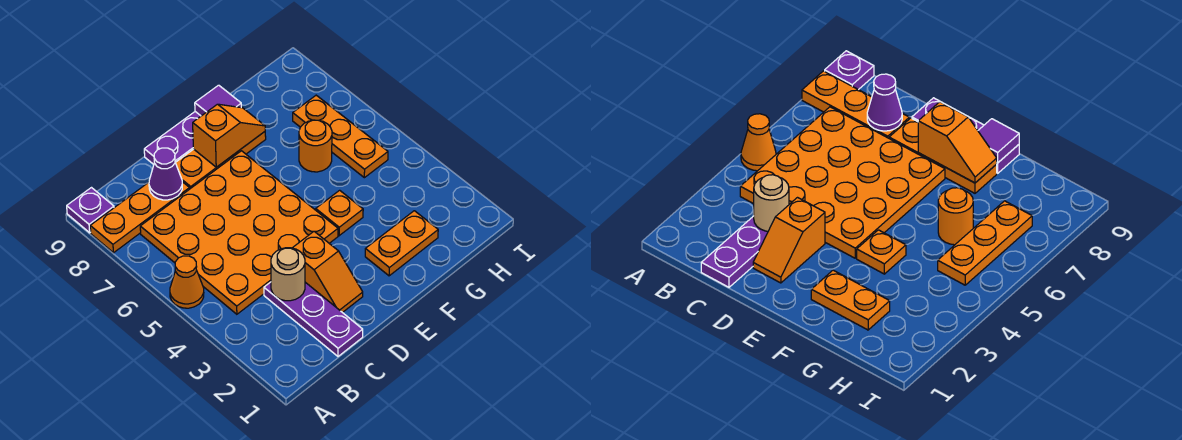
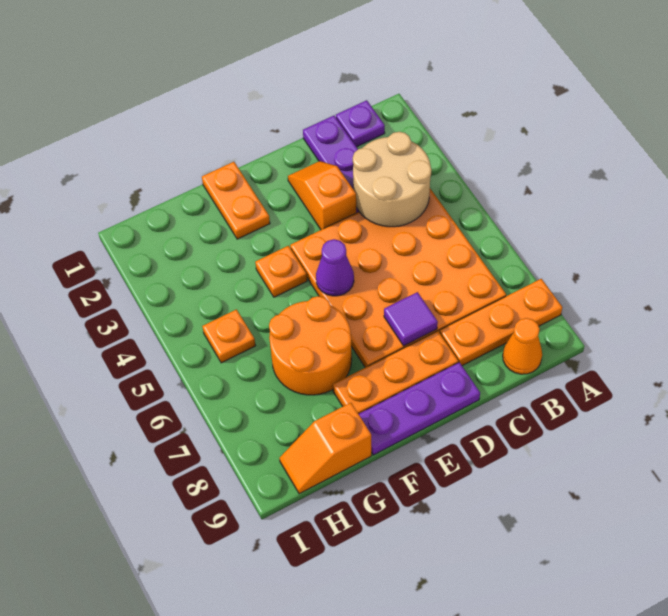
orange cone A5 level 1 -> orange cone B9 level 1
purple plate A9 level 1 -> purple plate B1 level 1
tan round brick C3 level 2 -> tan round brick B3:C4 level 2
purple cone C8 level 2 -> purple cone E5 level 2
orange slope E8:F8 level 2 top E -> orange slope G9:H9 level 1 top G
orange plate F2:G2 level 1 -> orange plate F1:F2 level 1
purple tile F9 level 2 -> purple tile D7 level 2
orange round brick G6 level 1 -> orange round brick F6:G7 level 1
orange plate H5:H7 level 1 -> orange plate H5 level 1

